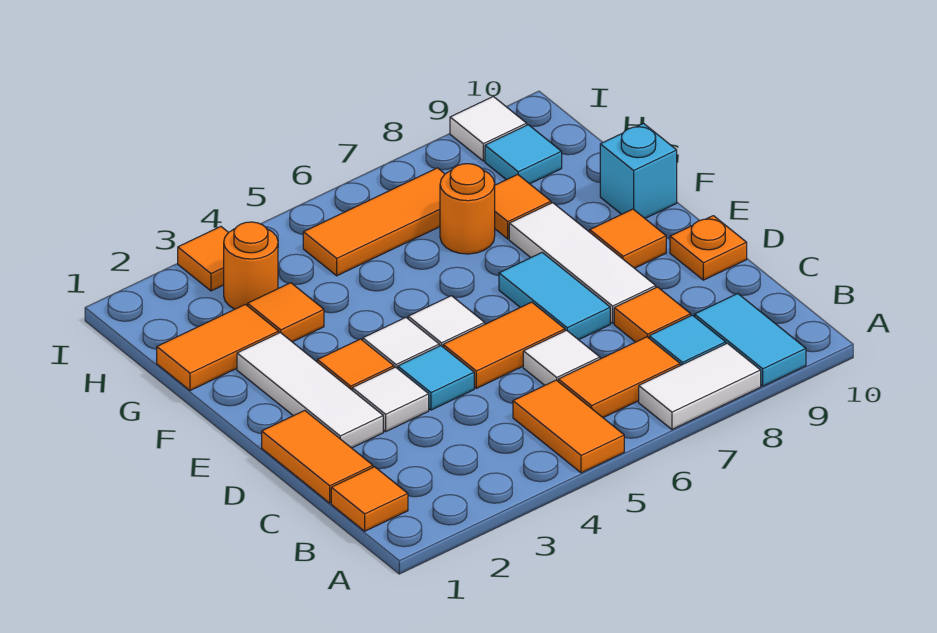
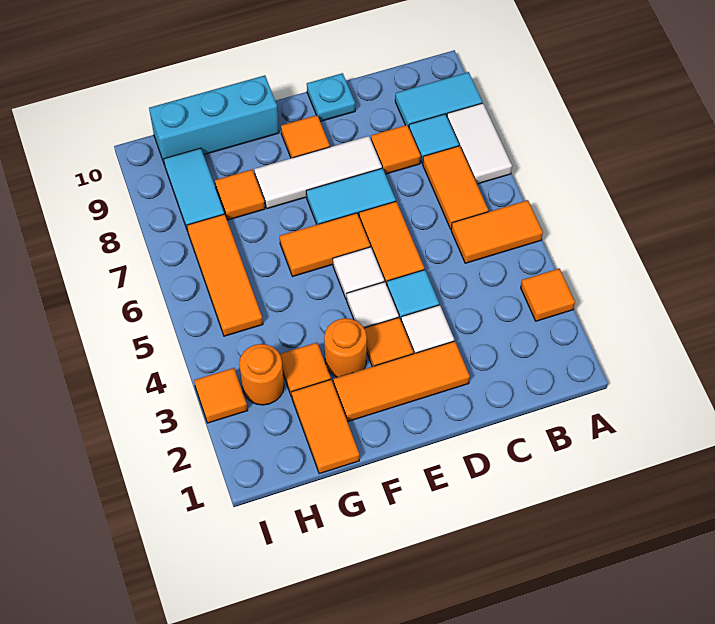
orange tile B1 level 1 -> orange tile A3 level 1
orange tile C1:D1 level 1 -> orange tile E6:F6 level 1
white tile C6 level 1 -> none
white tile D2:F2 level 1 -> orange tile D2:F2 level 1
orange plate D10 level 1 -> cyan plate D10 level 1
cyan brick F10 level 1 -> cyan brick F10:H10 level 1
orange round brick G7 level 1 -> orange round brick F3 level 1
cyan tile H9 level 1 -> cyan tile H8:H9 level 1
white tile I9 level 1 -> none

